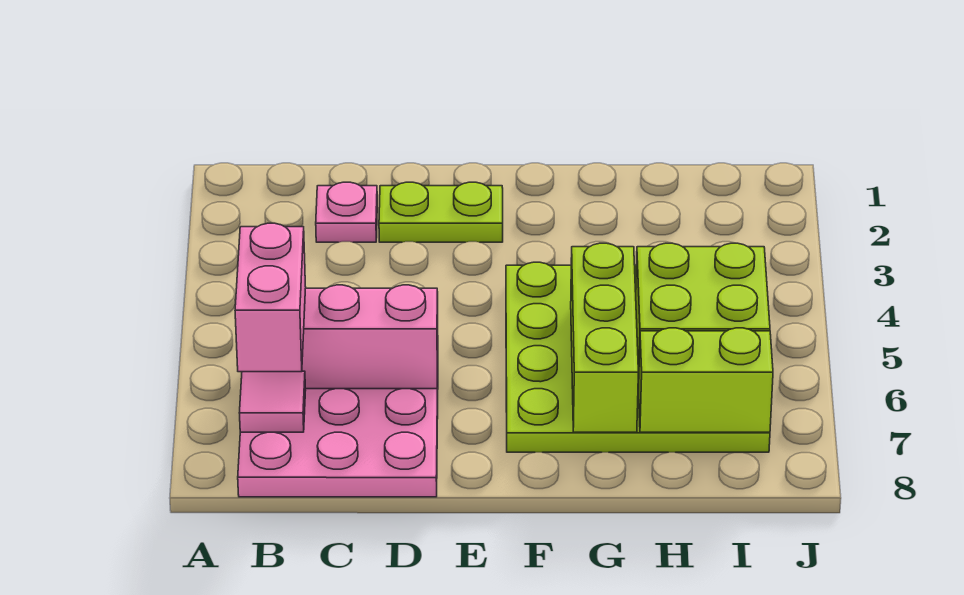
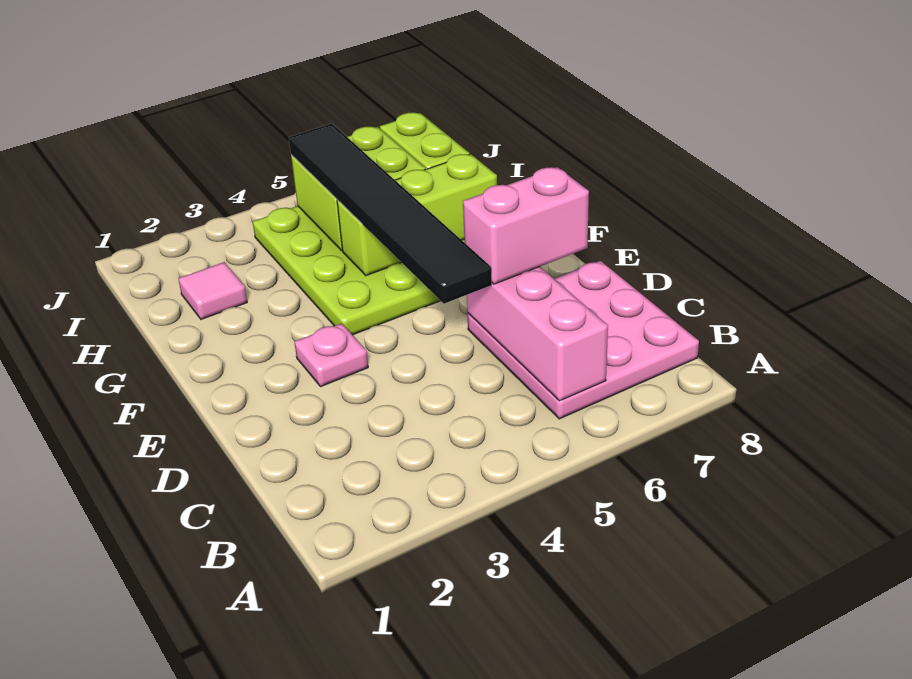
pink brick B6:B7 level 3 -> pink brick D6:D7 level 3
pink tile B7 level 2 -> pink tile H2 level 1
pink plate C2 level 1 -> pink plate E3 level 1
lime plate D2:E2 level 1 -> none
none -> black tile D5:I5 level 3

